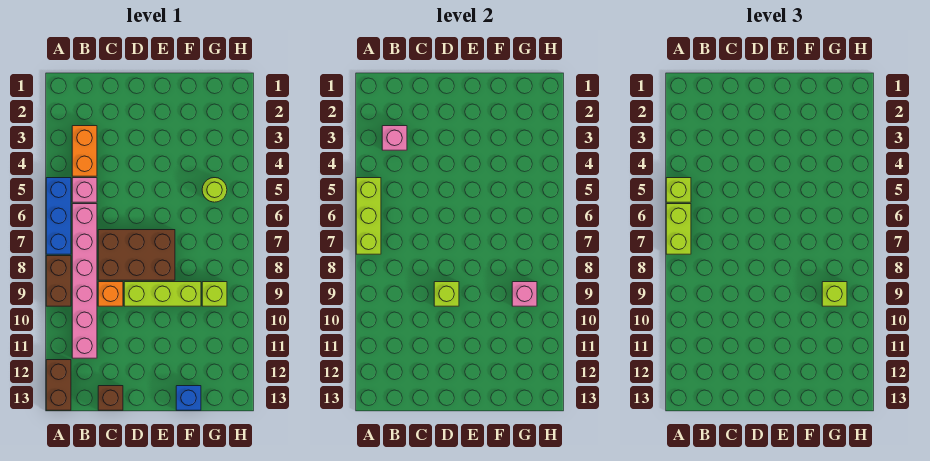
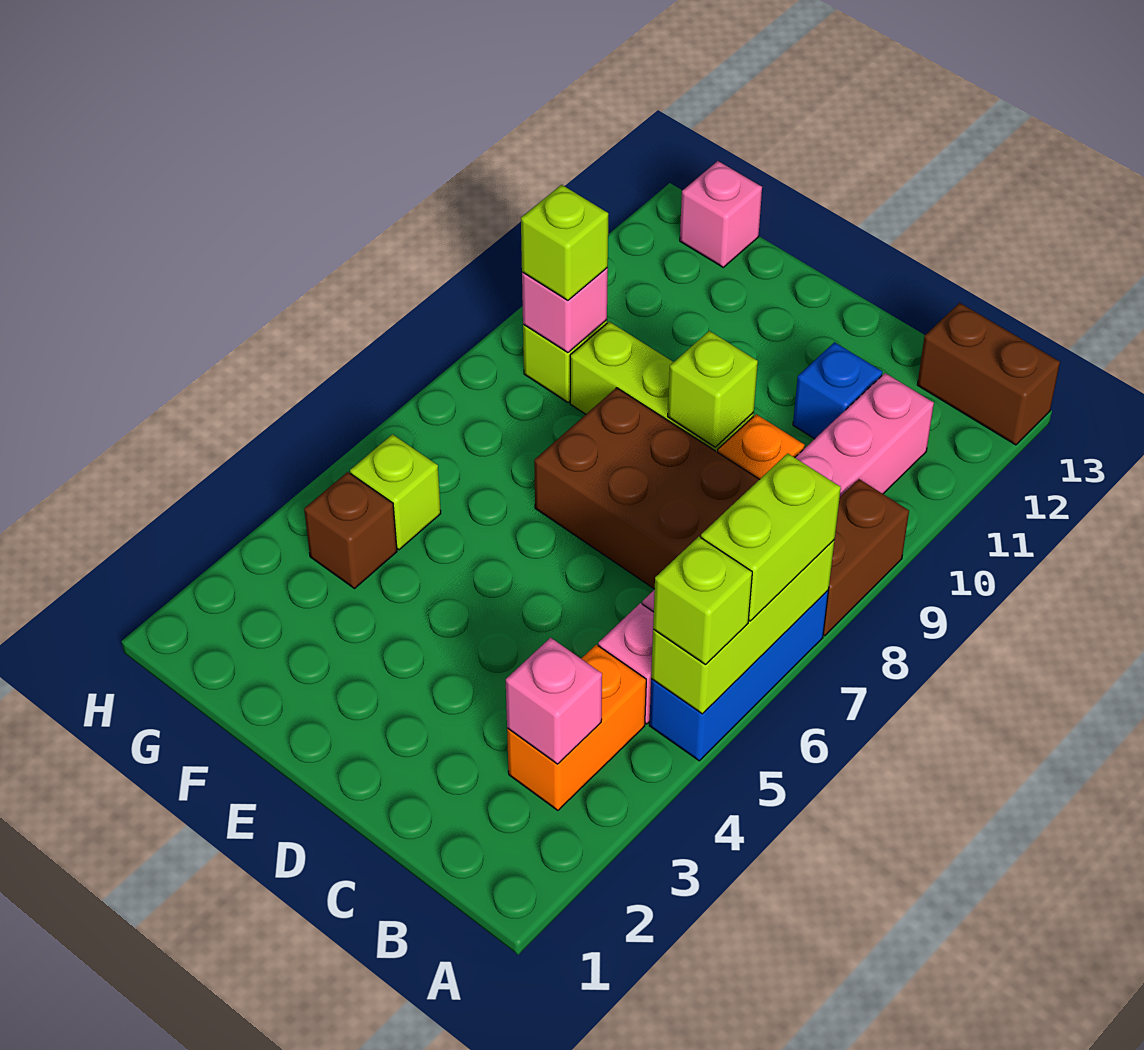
brown brick A12:A13 level 1 -> brown brick A13:B13 level 1
brown brick C13 level 1 -> brown brick G4 level 1
blue brick F13 level 1 -> blue brick C11 level 1
lime round brick G5 level 1 -> lime brick G5 level 1
none -> pink brick G13 level 1

